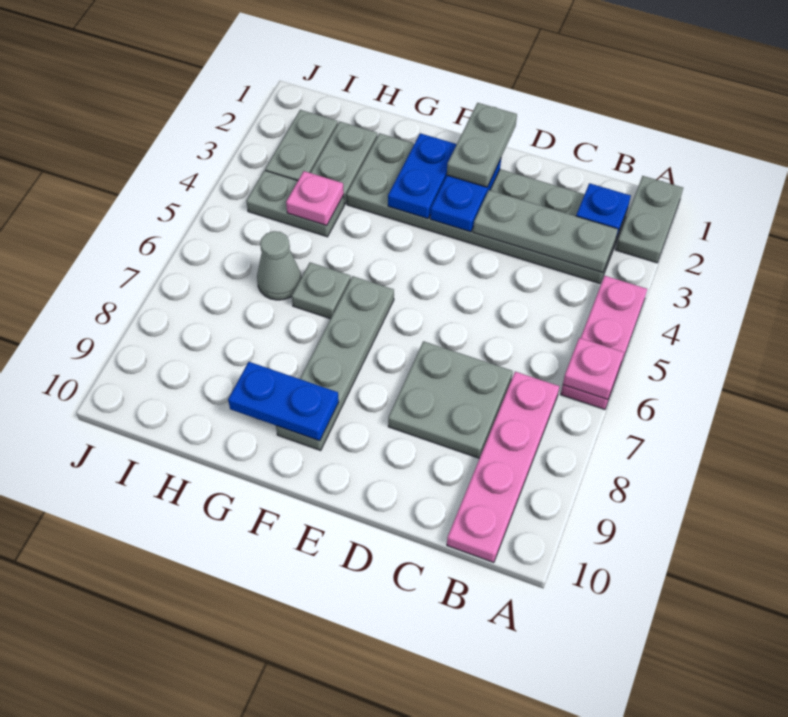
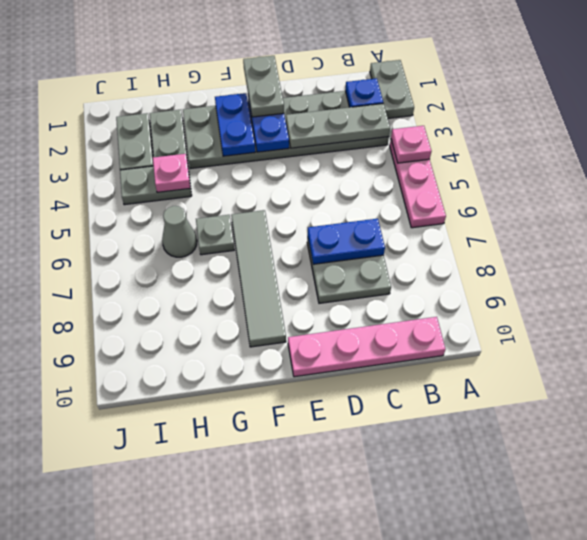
pink plate A6 level 2 -> pink plate A4 level 2
pink plate B7:B10 level 1 -> pink plate B10:E10 level 1
grey plate F6:F9 level 1 -> grey tile F6:F9 level 1
blue plate F9:G9 level 2 -> blue plate C7:D7 level 2

